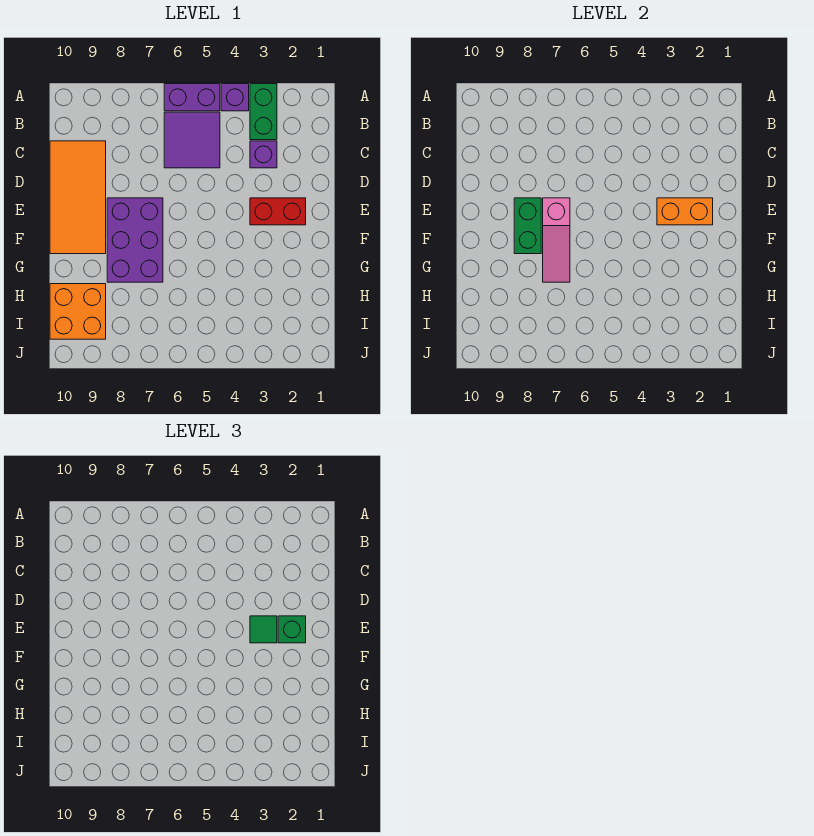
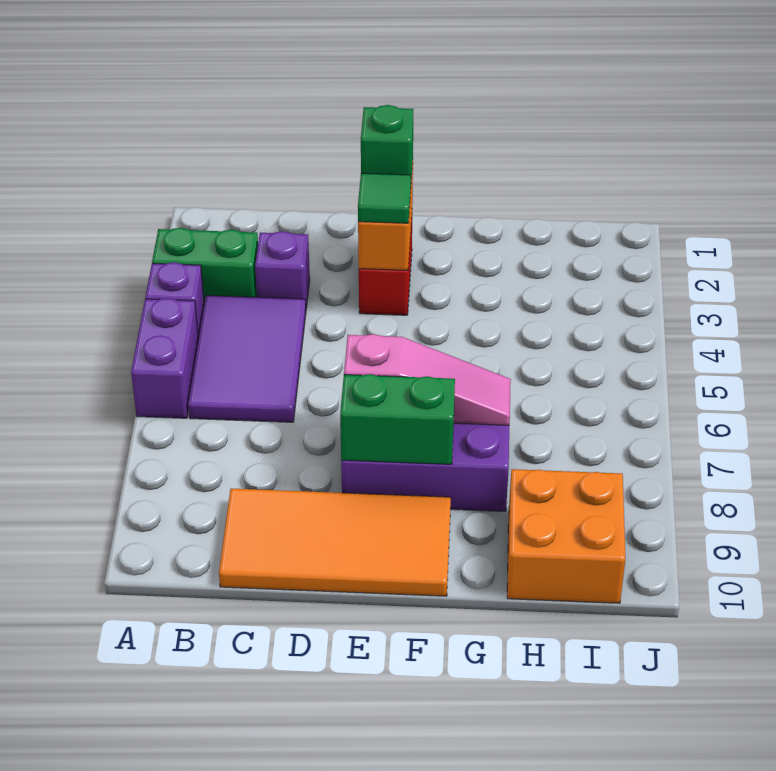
purple tile B5:C6 level 1 -> purple tile B4:C6 level 1

